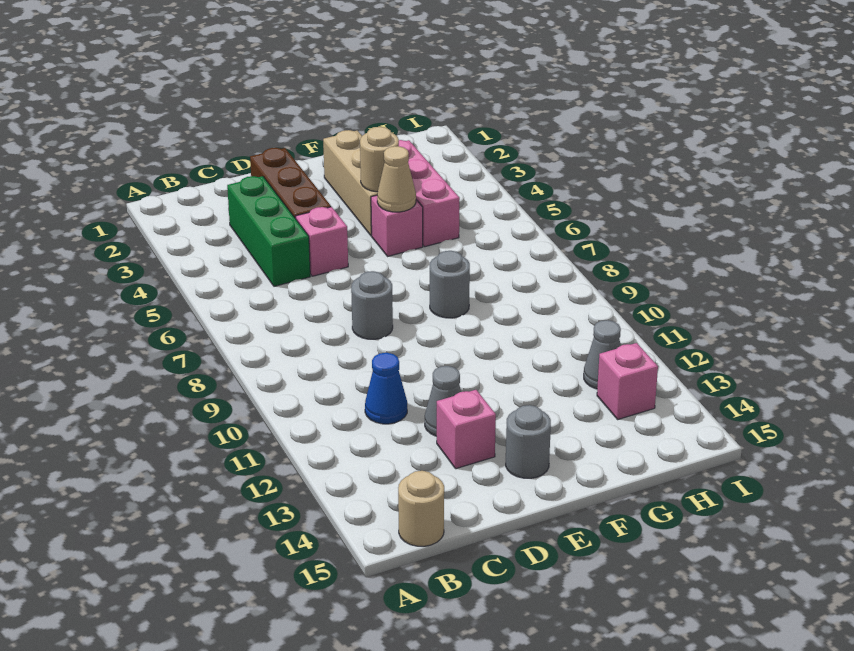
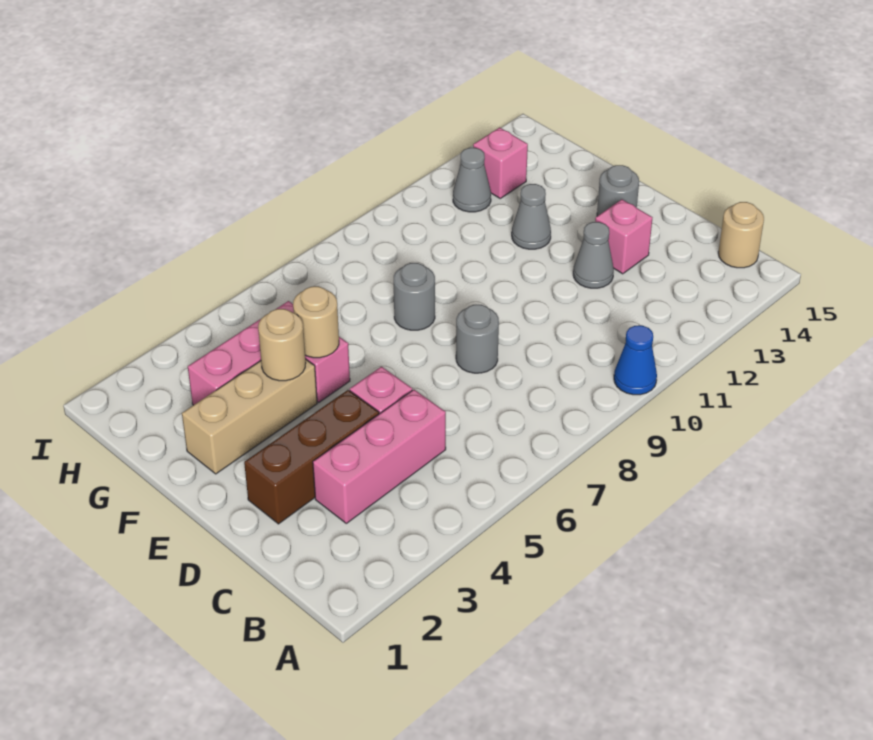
green brick C3:C5 level 1 -> pink brick C3:C5 level 1
blue cone C11 level 1 -> blue cone A10 level 1
tan cone F5 level 2 -> tan round brick F5 level 2
none -> grey cone F12 level 1

